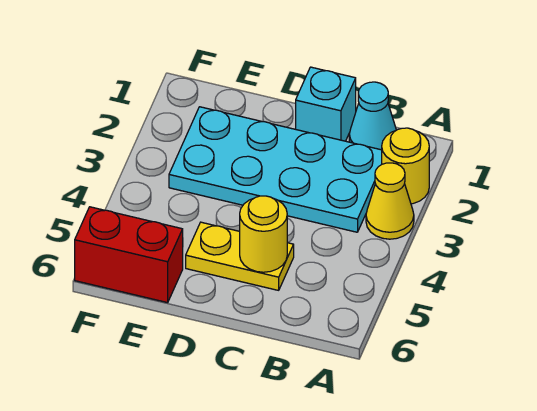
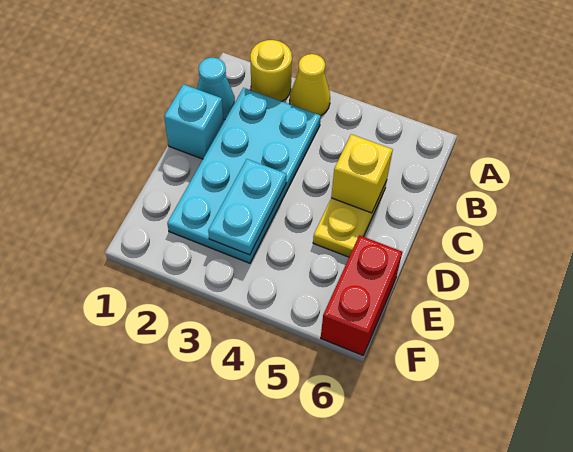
yellow round brick C5 level 2 -> yellow brick C5 level 2
none -> cyan plate D3:E3 level 2

